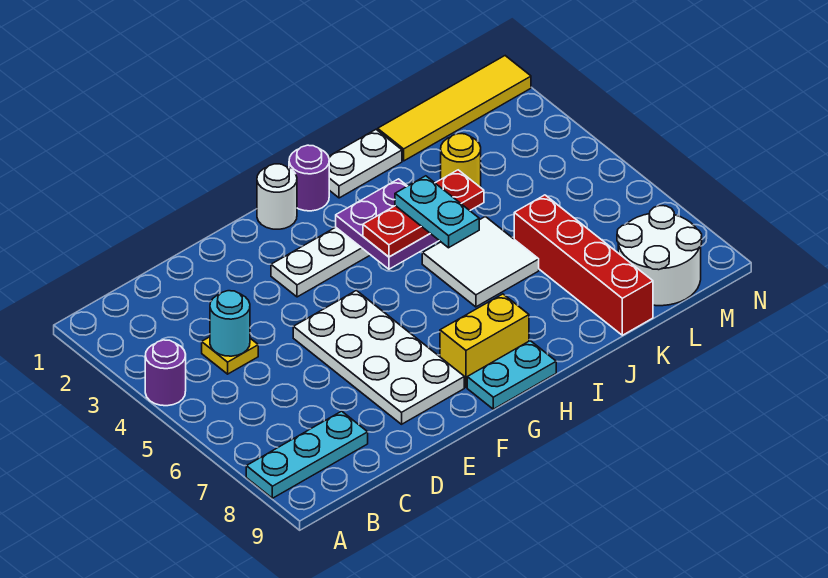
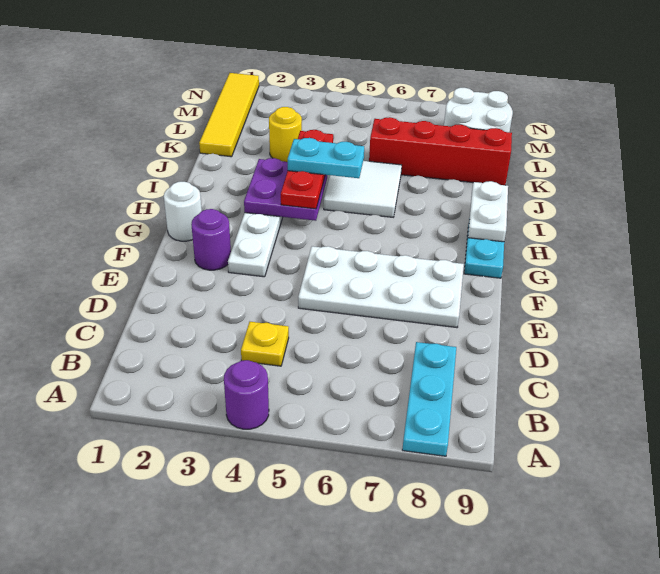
cyan round brick C4 level 2 -> none
yellow brick G8:H8 level 1 -> none
purple round brick H1 level 1 -> purple round brick F2 level 1
white plate I1:J1 level 1 -> white plate H9:I9 level 2

